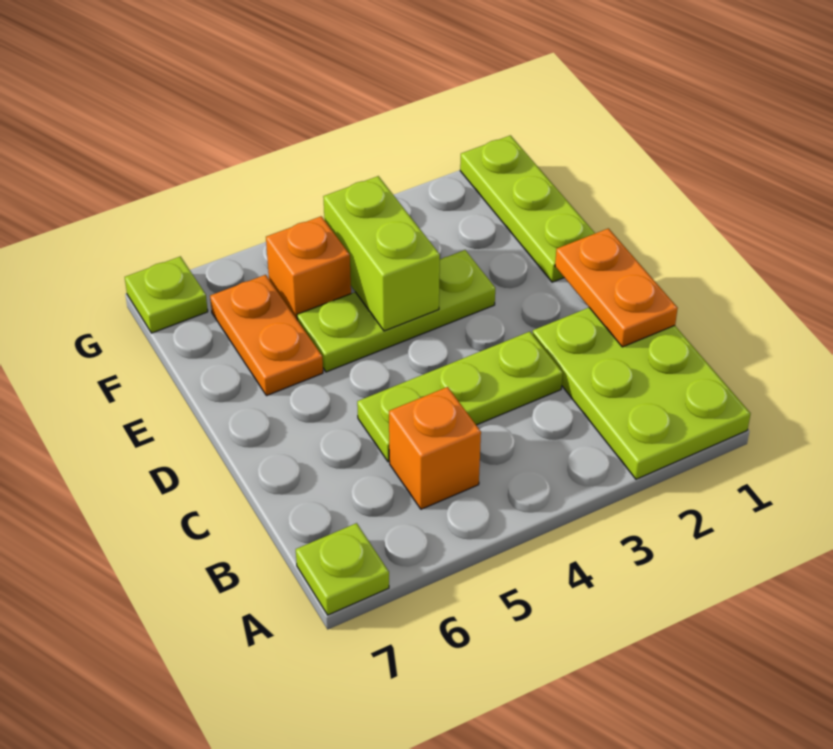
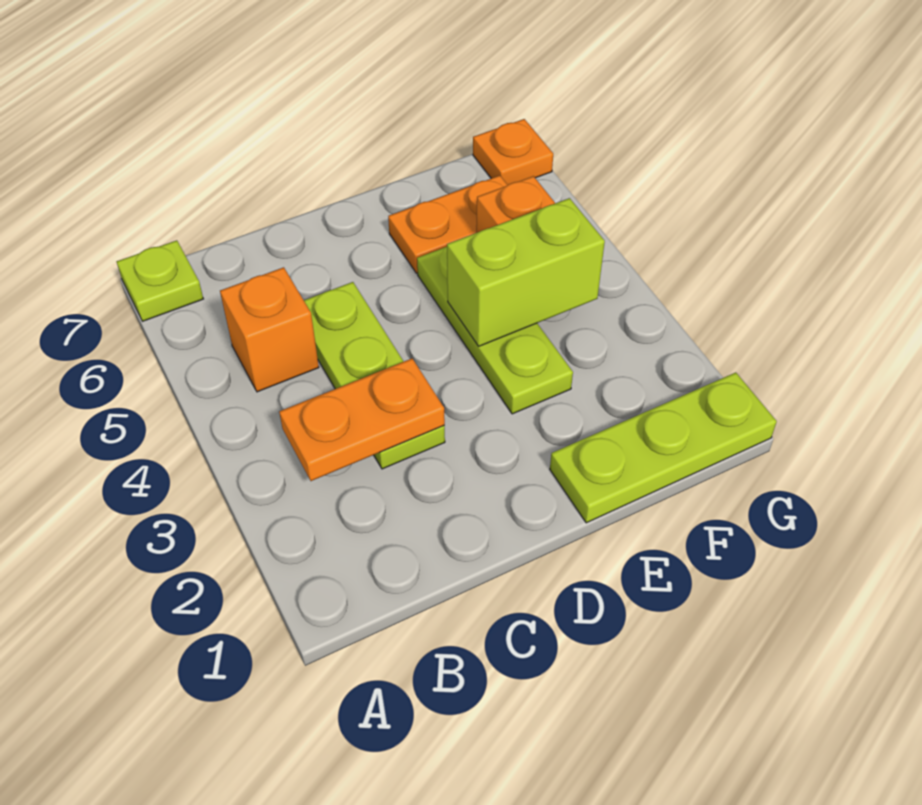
lime plate A1:C2 level 1 -> none
orange plate C1:D1 level 2 -> orange plate B3:C3 level 2
lime plate G7 level 1 -> orange plate G7 level 1

